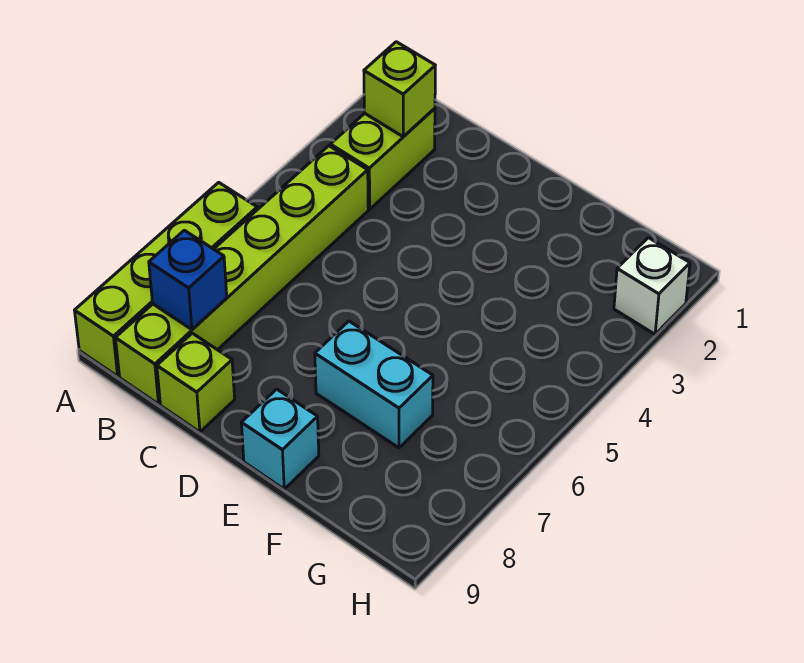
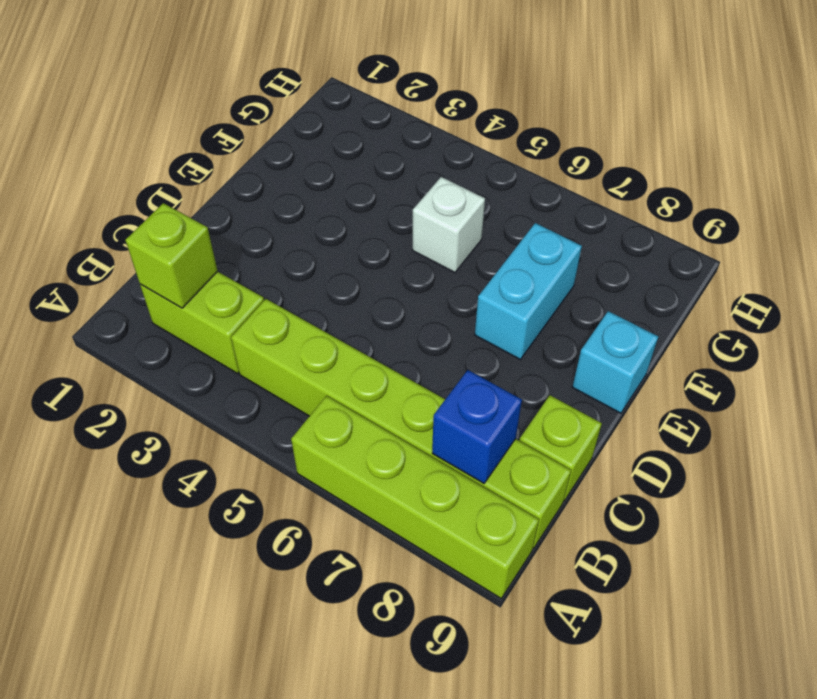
white brick H2 level 1 -> white brick F5 level 1

